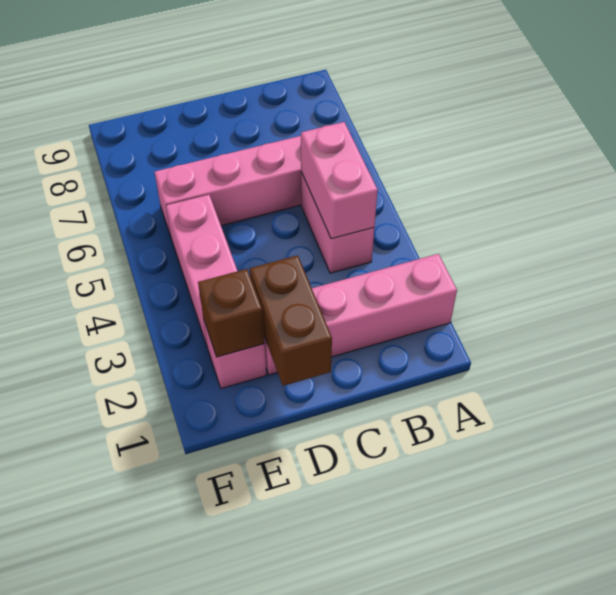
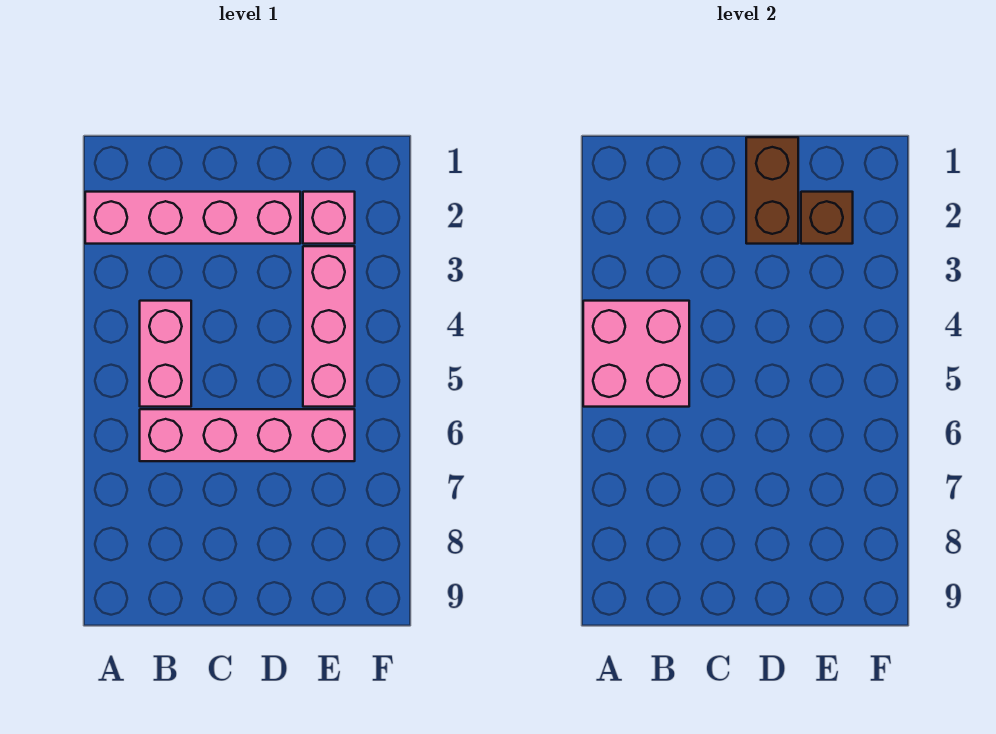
pink brick B4:B5 level 2 -> pink brick A4:B5 level 2

